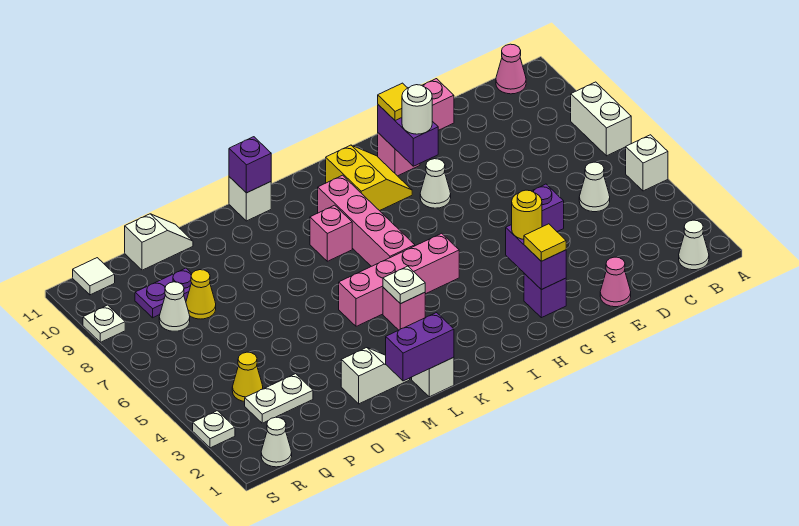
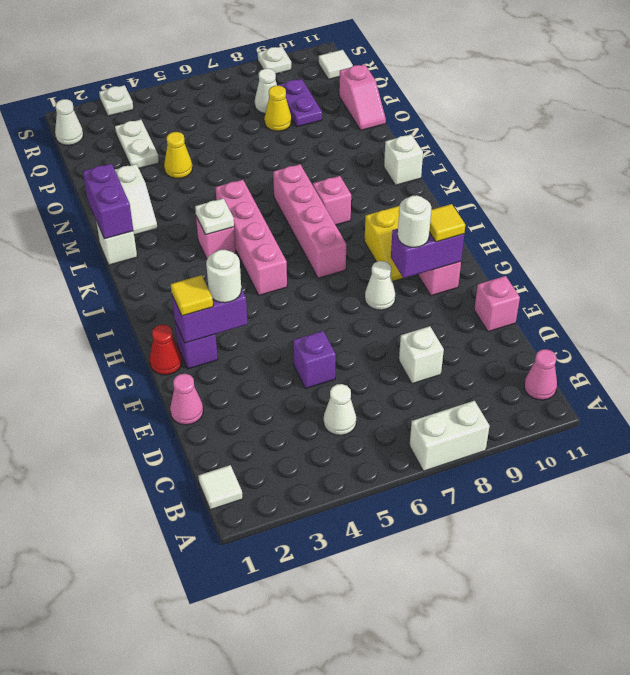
white brick A5 level 1 -> white brick D8 level 1
white cone B1 level 1 -> white tile B1 level 1
none -> red cone G1 level 1
yellow round brick G3 level 3 -> white round brick G3 level 3
pink brick J6:J9 level 1 -> pink brick I7:L7 level 1
purple brick L11 level 2 -> none
white slope O11:P11 level 1 top P -> pink slope O11:P11 level 1 top P
yellow cone Q4 level 1 -> yellow cone O4 level 1

